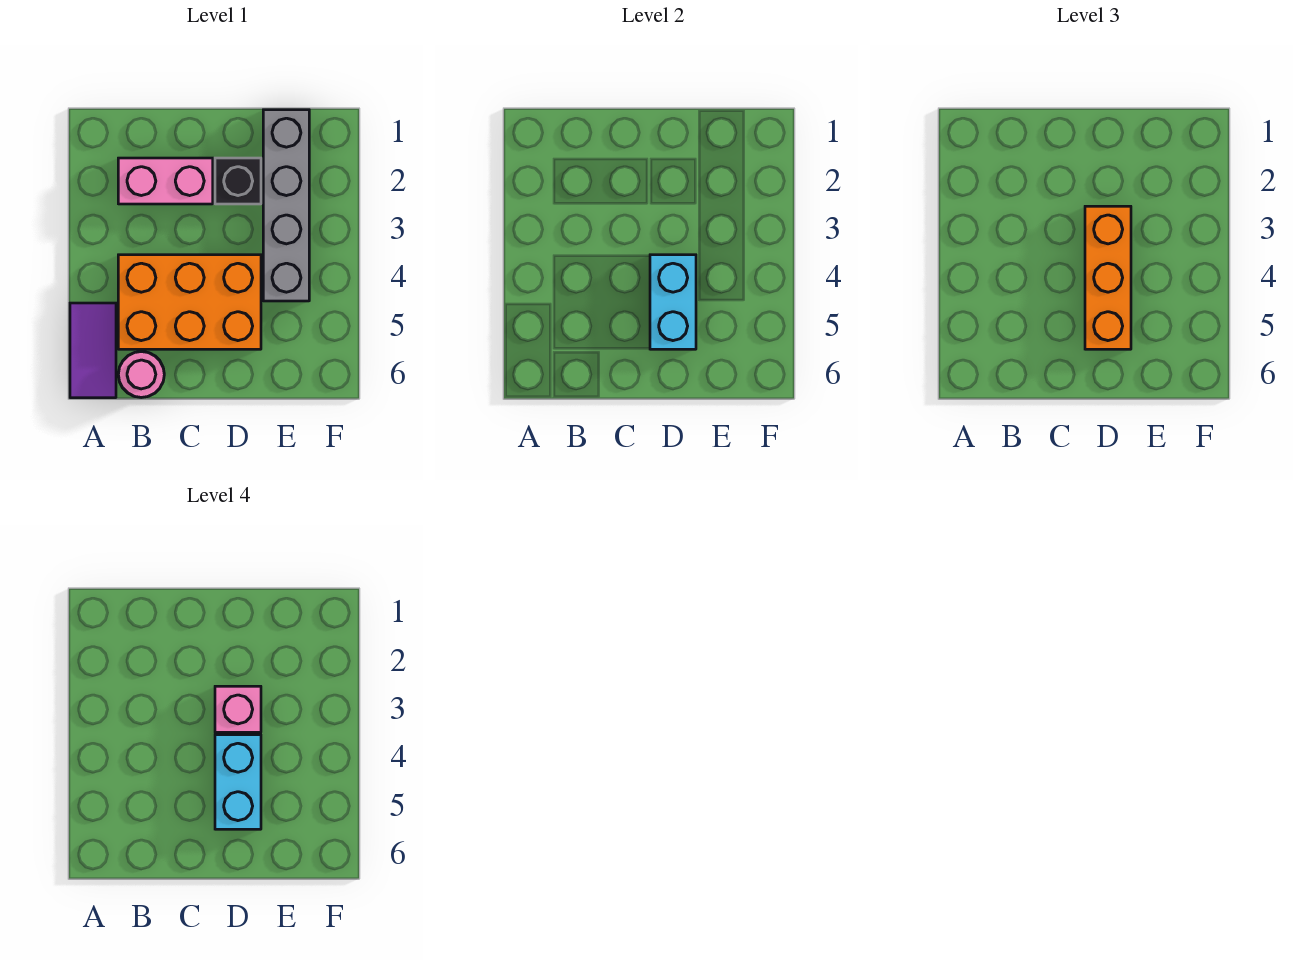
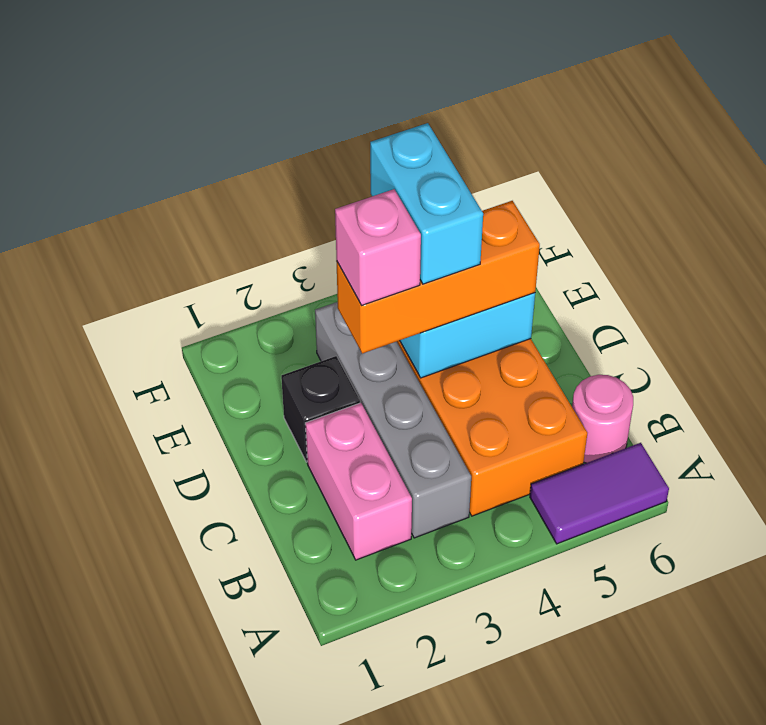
cyan brick D4:D5 level 4 -> cyan brick D4:E4 level 4
grey brick E1:E4 level 1 -> grey brick B3:E3 level 1

